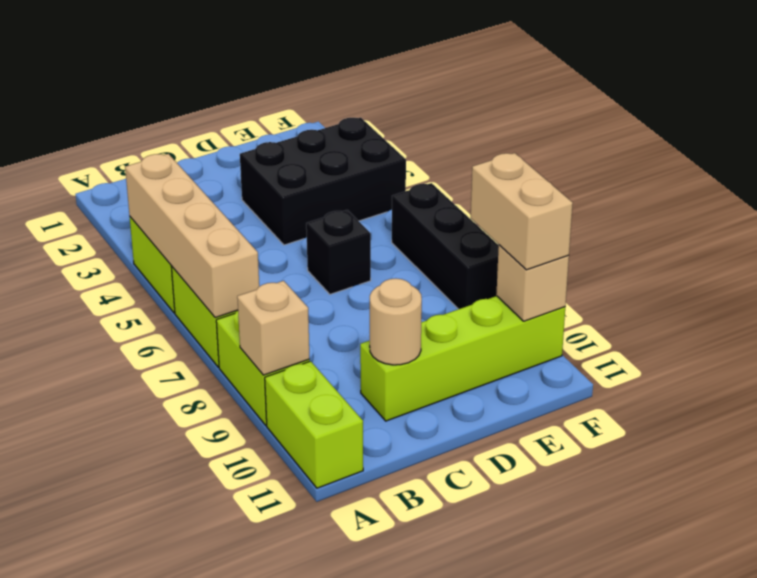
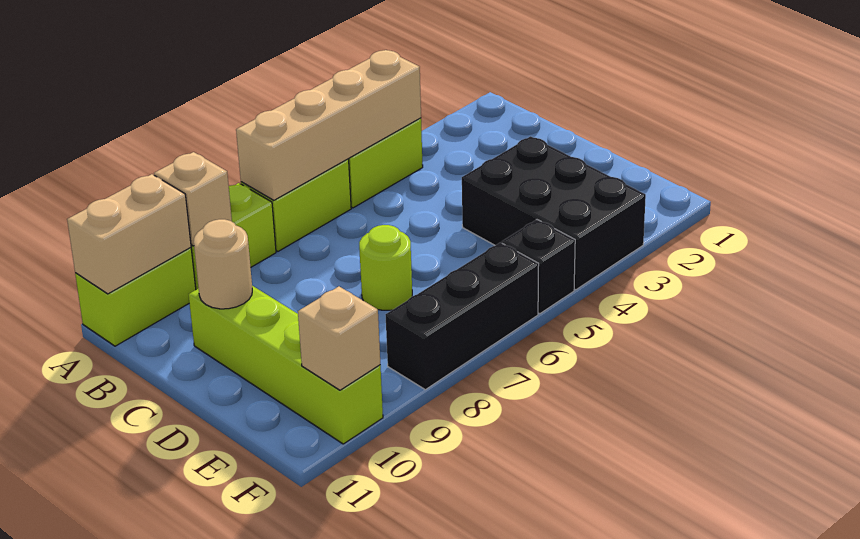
black brick D6 level 1 -> black brick F5 level 1
none -> lime round brick D7 level 1
tan brick F9:F10 level 3 -> tan brick A10:A11 level 2

